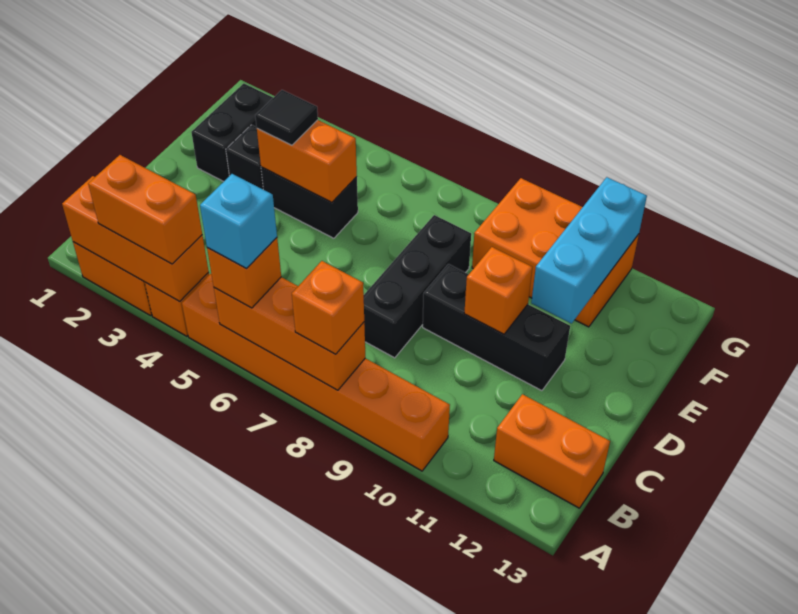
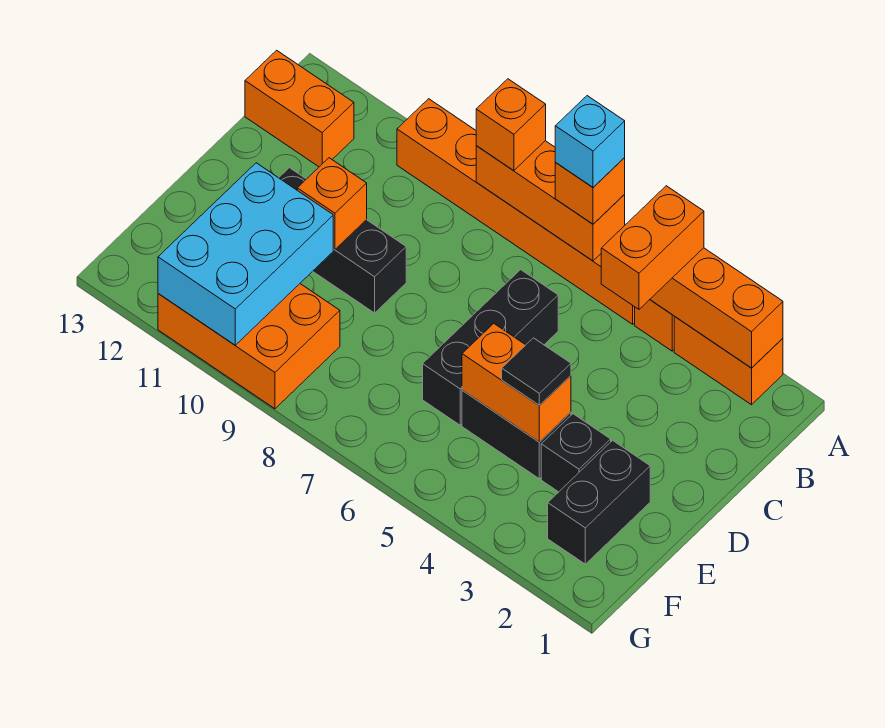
orange brick A3:A4 level 3 -> orange brick A4:B4 level 3
black brick C8:E8 level 1 -> black brick C6:E6 level 1
cyan brick E11:G11 level 2 -> cyan brick E10:G11 level 2

